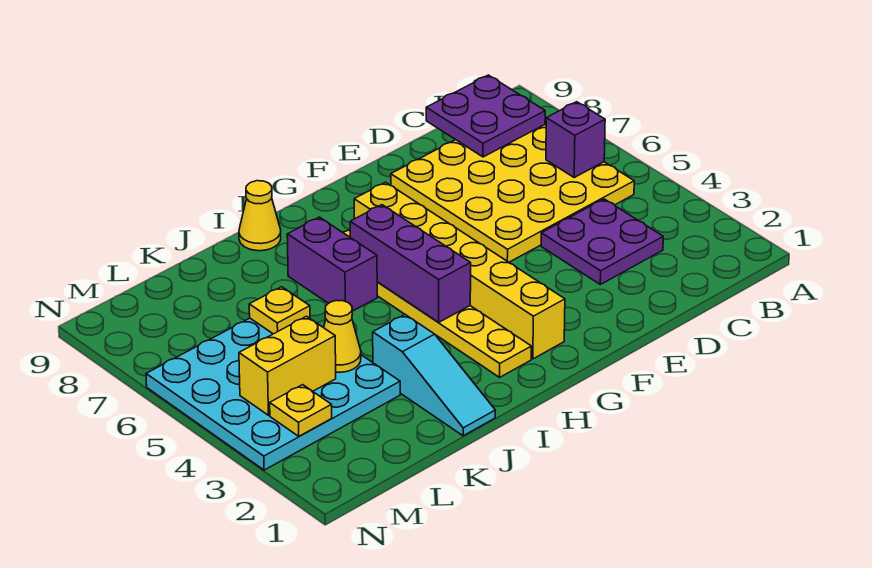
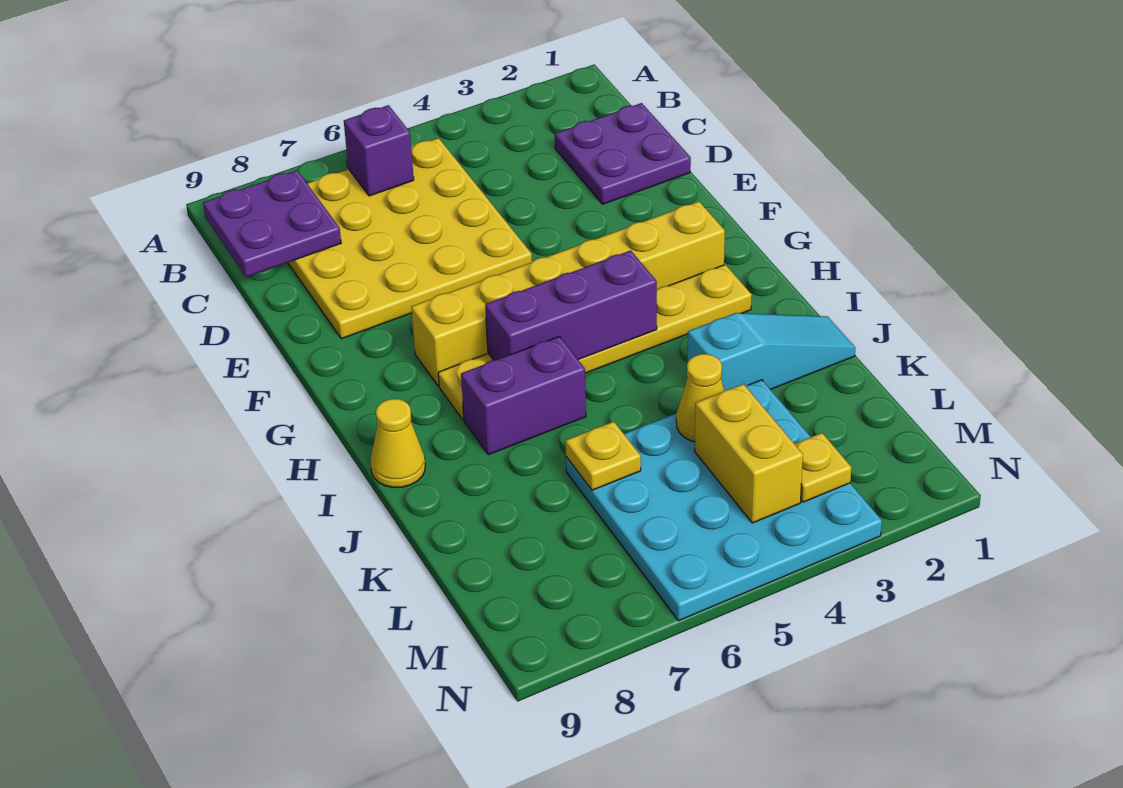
purple plate C3:D4 level 1 -> purple plate C1:D2 level 1

